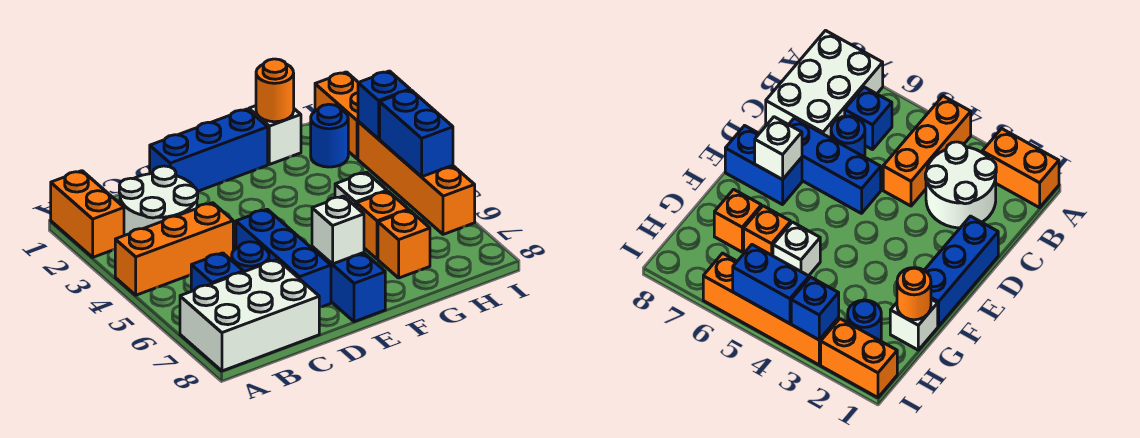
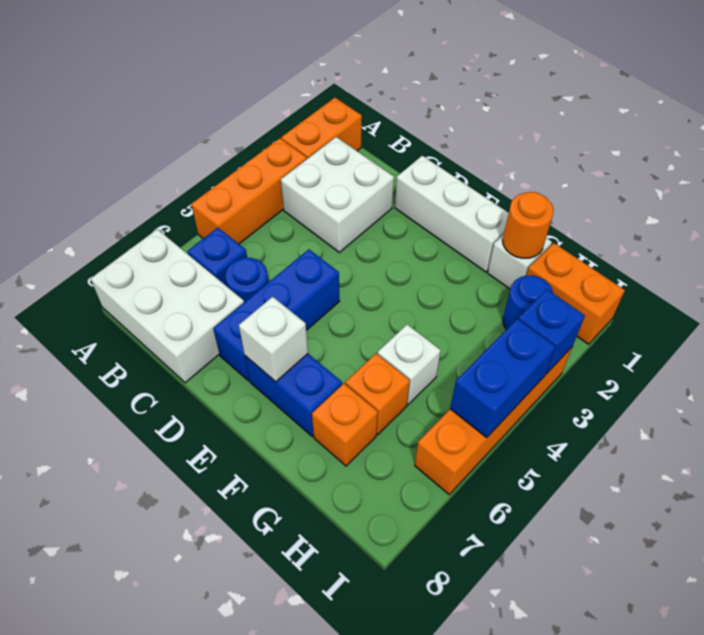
orange brick A4:C4 level 1 -> orange brick A3:A5 level 1
white round brick B2:C3 level 1 -> white brick B2:C3 level 1
blue brick D1:F1 level 1 -> white brick D1:F1 level 1
blue brick E7:E8 level 1 -> blue brick E7:F7 level 1
orange brick I1:I2 level 1 -> orange brick H1:I1 level 1

